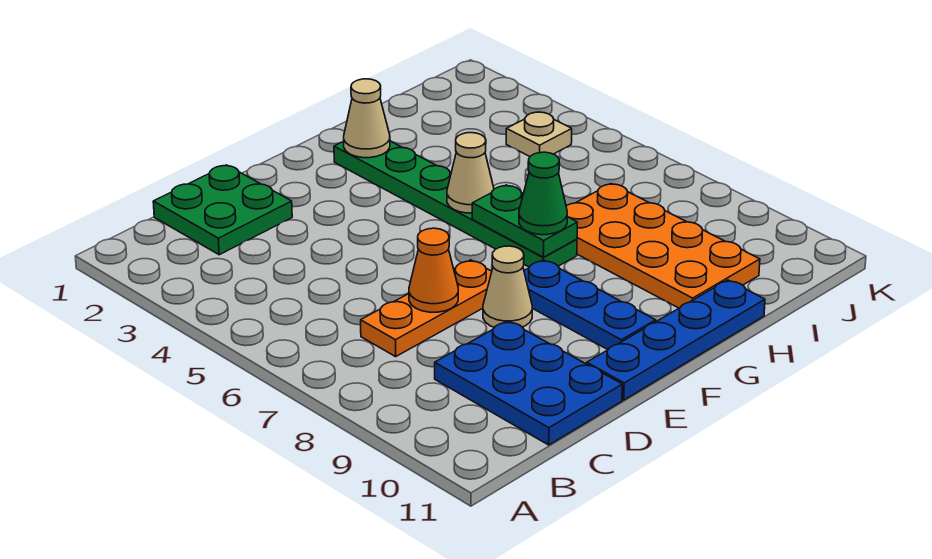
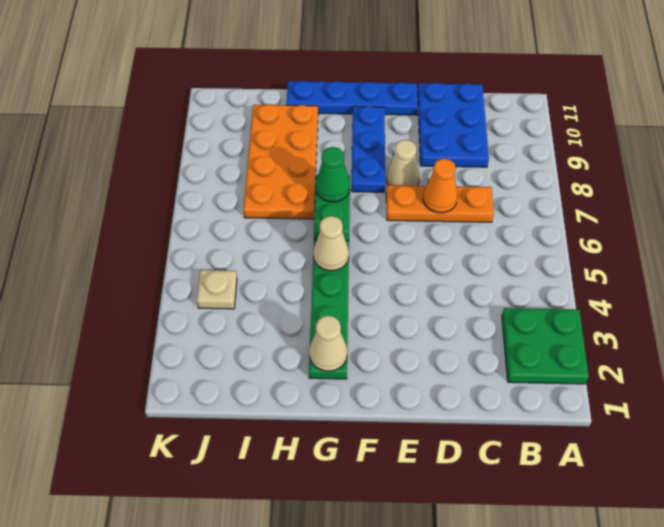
green plate C1:D2 level 1 -> green plate A2:B3 level 1

